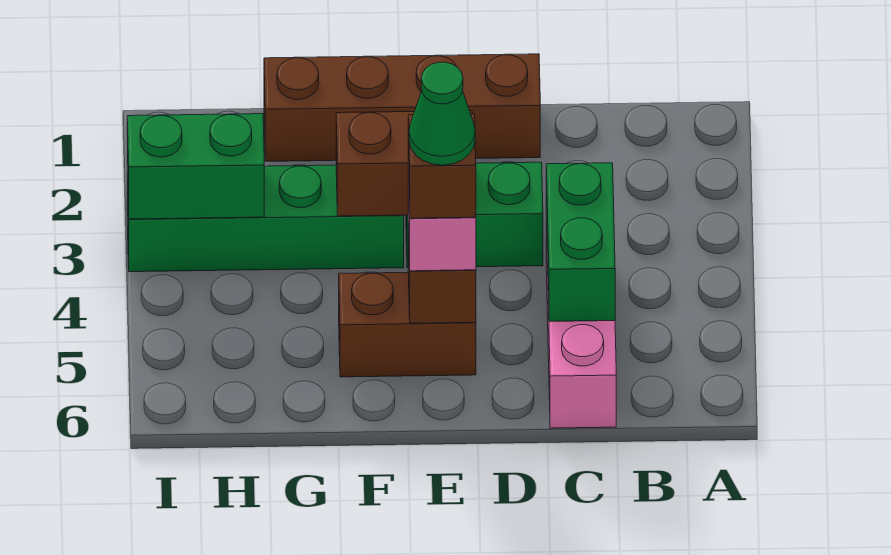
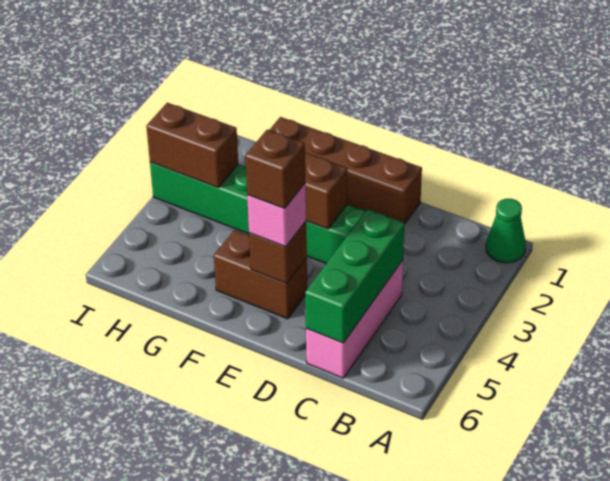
green brick C4:C5 level 2 -> green brick C4:C6 level 2
green cone E5 level 5 -> green cone A1 level 1
green brick H3:I3 level 2 -> brown brick H3:I3 level 2

